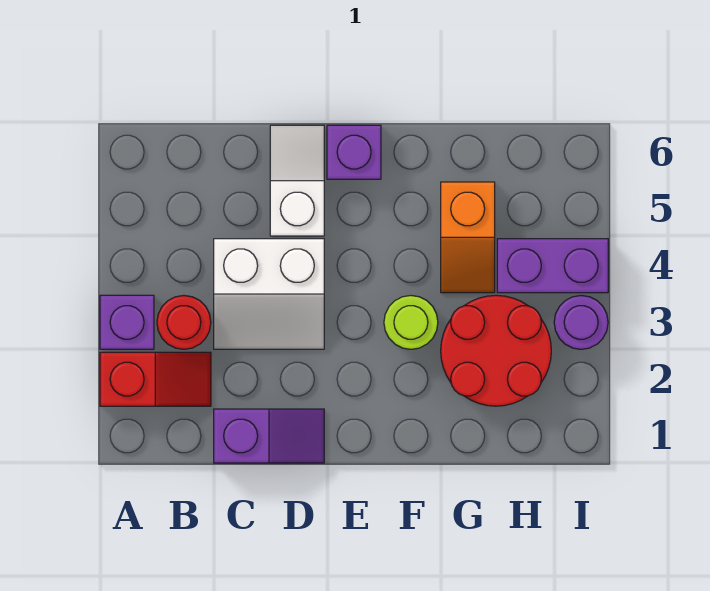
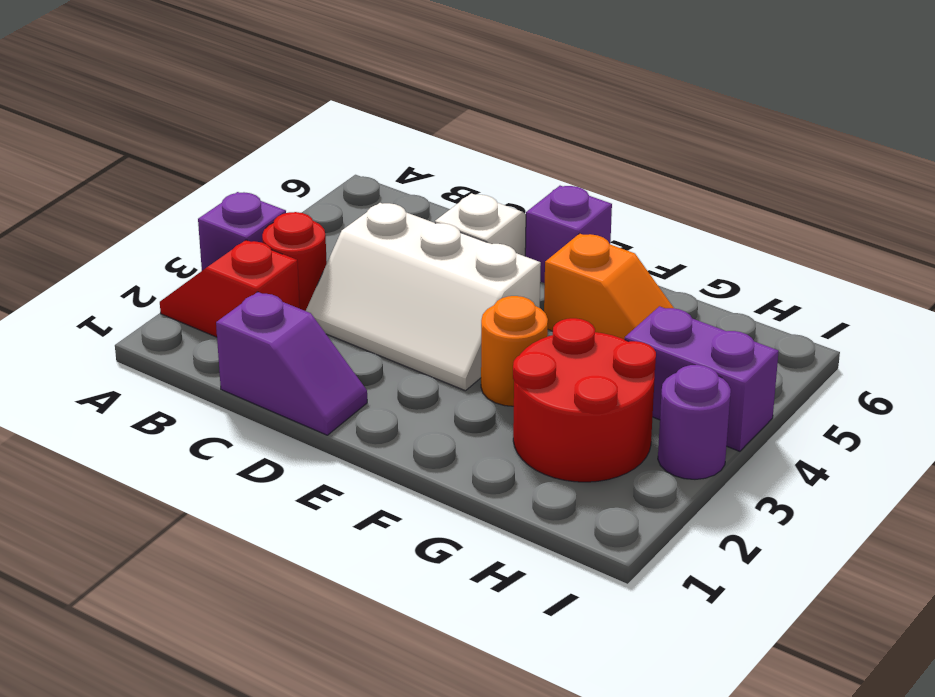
red slope A2:B2 level 1 top A -> red slope A2:B2 level 1 top B
white slope C3:D4 level 1 top 4 -> white slope C3:E4 level 1 top 4
lime round brick F3 level 1 -> orange round brick F3 level 1
orange slope G4:G5 level 1 top 5 -> orange slope F5:G5 level 1 top F

